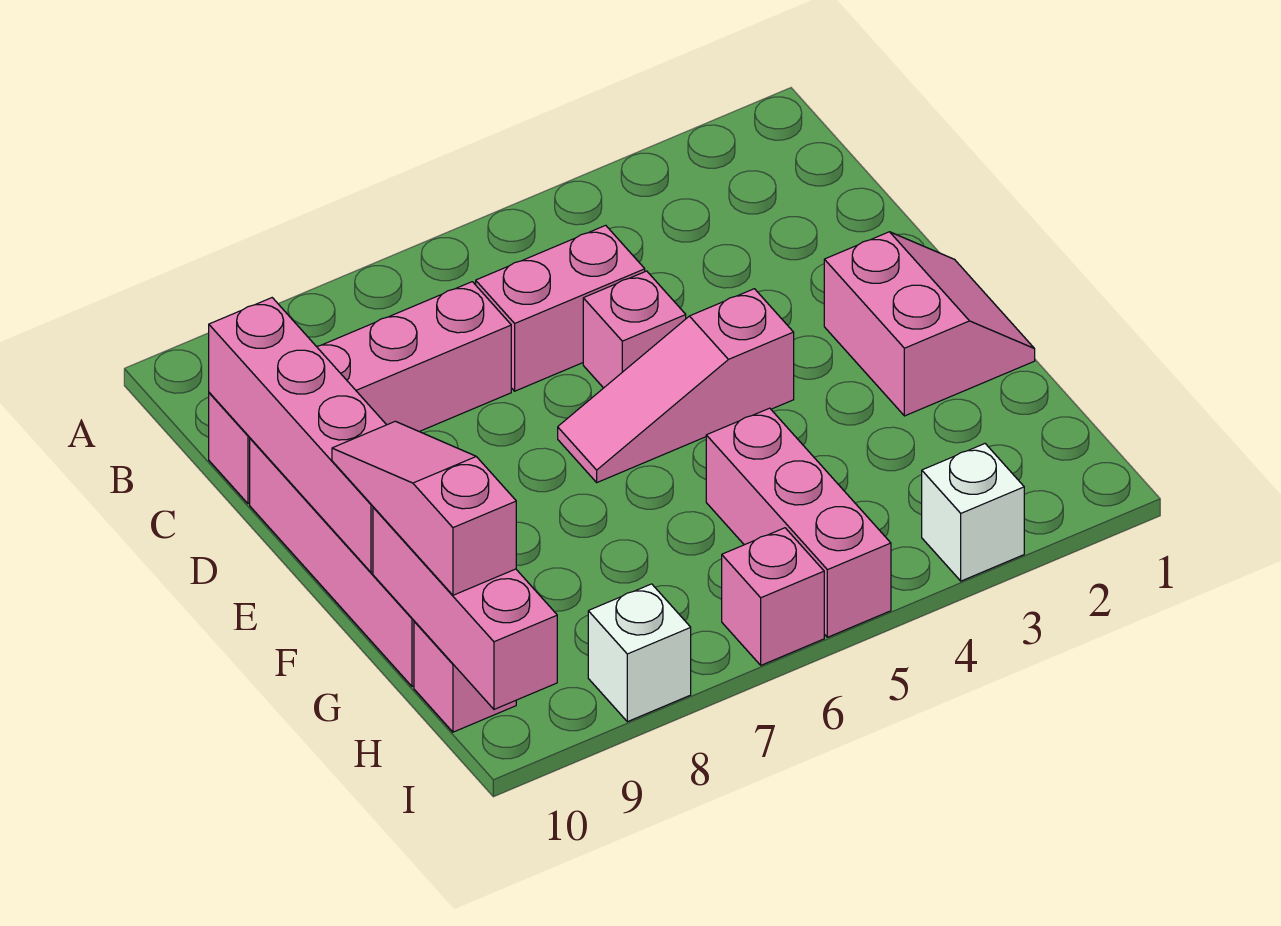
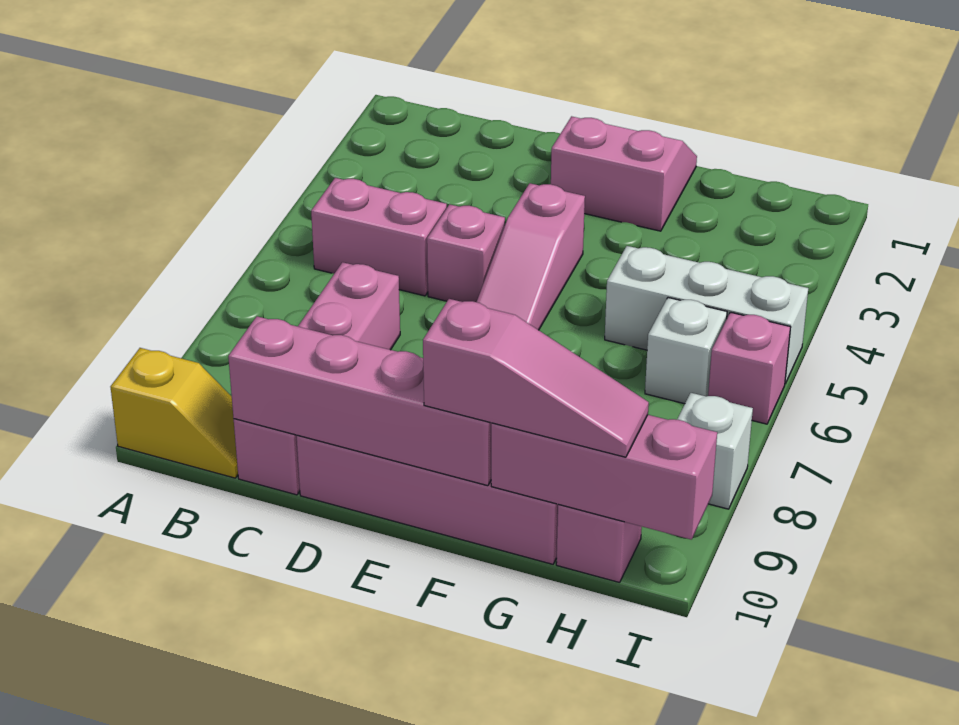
none -> yellow slope A10:B10 level 1 top A
pink brick C5:C6 level 1 -> pink brick B5:C5 level 1
pink slope F10:H10 level 3 top H -> pink slope F10:H10 level 3 top F
pink brick G5:I5 level 1 -> white brick G5:I5 level 1
white brick I3 level 1 -> white brick H6 level 1

